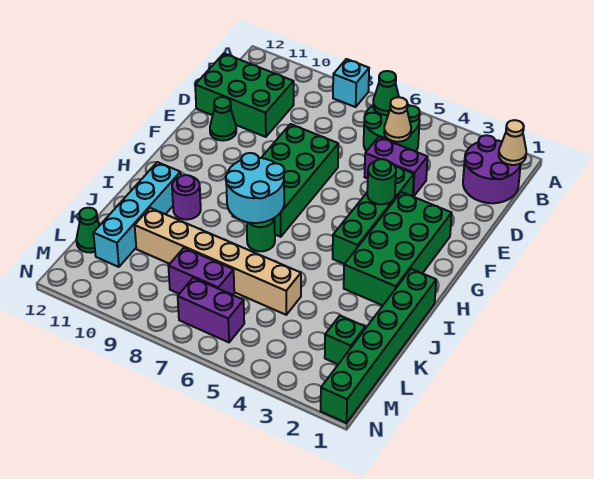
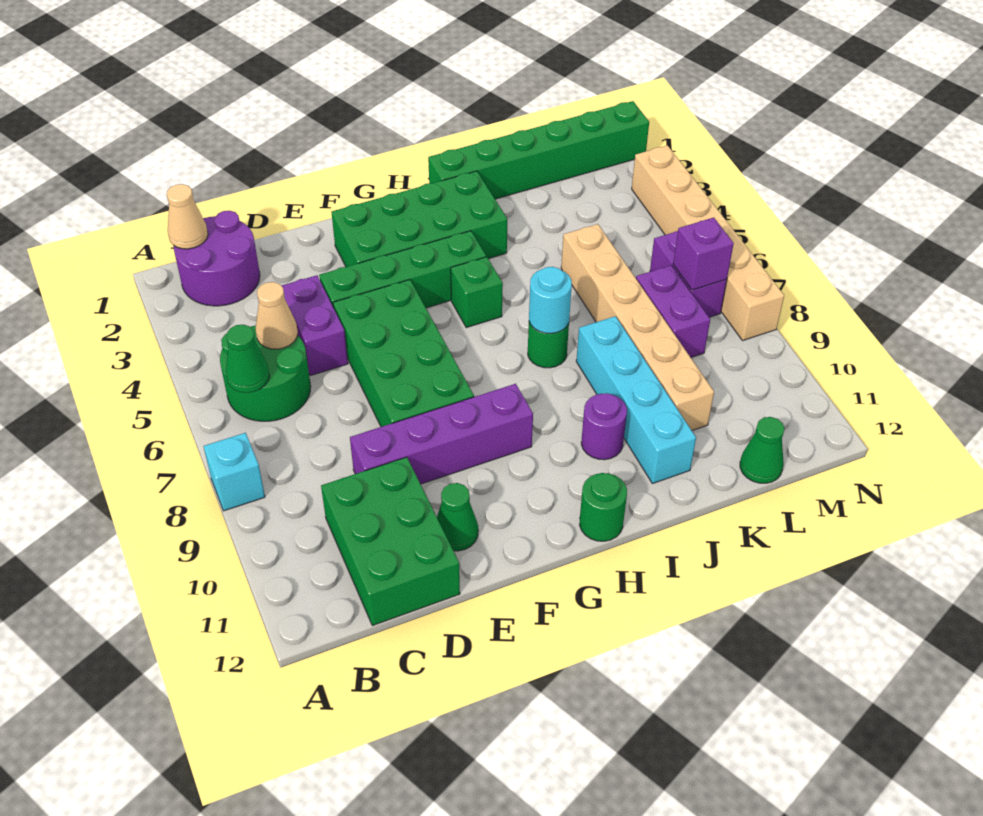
none -> purple brick D9:G9 level 1
green brick E7:H8 level 1 -> green brick E5:F8 level 1
green round brick F4 level 2 -> green round brick H12 level 1
cyan round brick H7:I8 level 2 -> cyan round brick I7 level 2
cyan brick I11:L11 level 1 -> cyan brick J8:J11 level 1
green brick L2 level 1 -> green brick H5 level 1
none -> purple brick M7 level 2
none -> tan brick N3:N8 level 1

